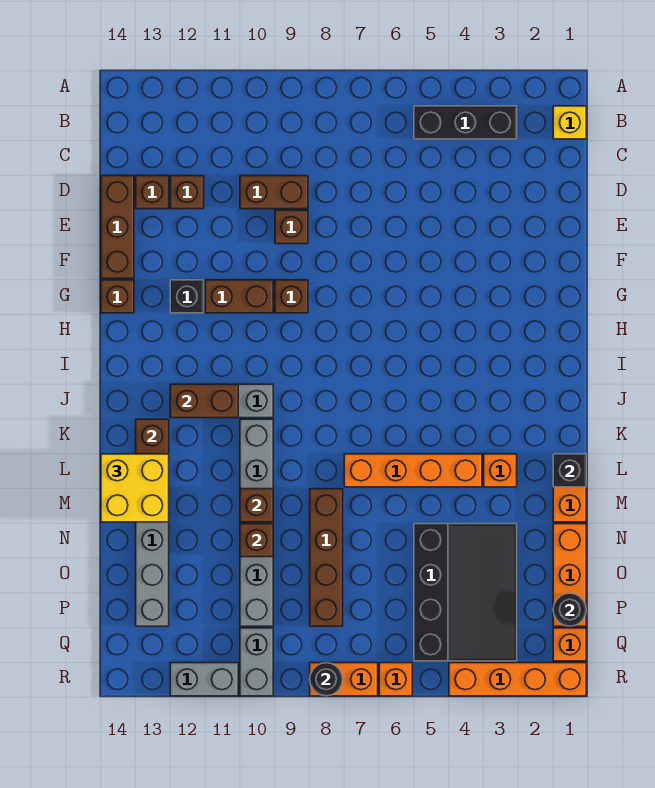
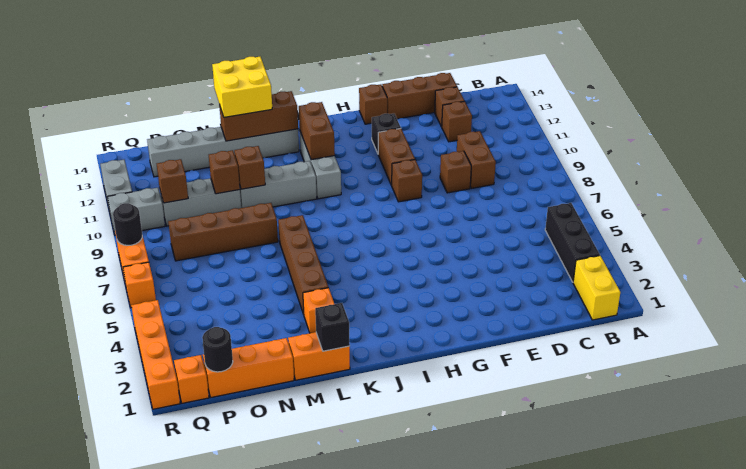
yellow brick B1 level 1 -> yellow brick B1:B2 level 1
orange brick L4:L7 level 1 -> brown brick L4:L7 level 1
black slope N3:Q5 level 1 top 5 -> none
none -> brown brick P10 level 2

